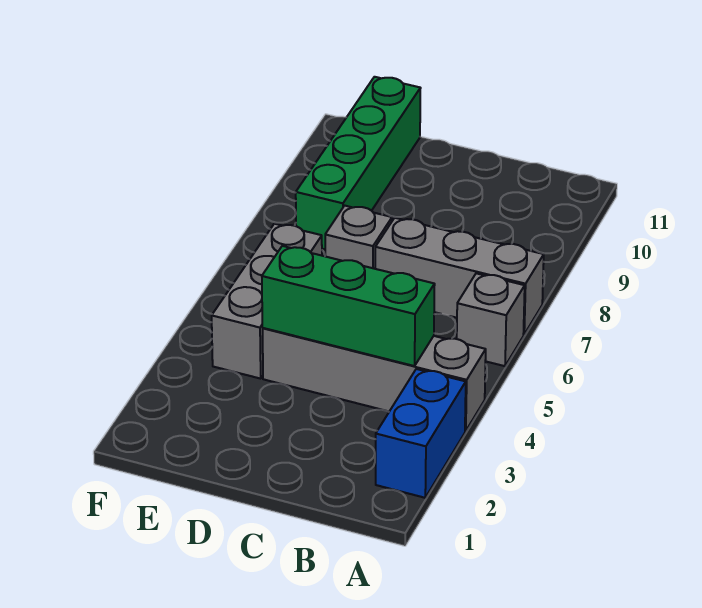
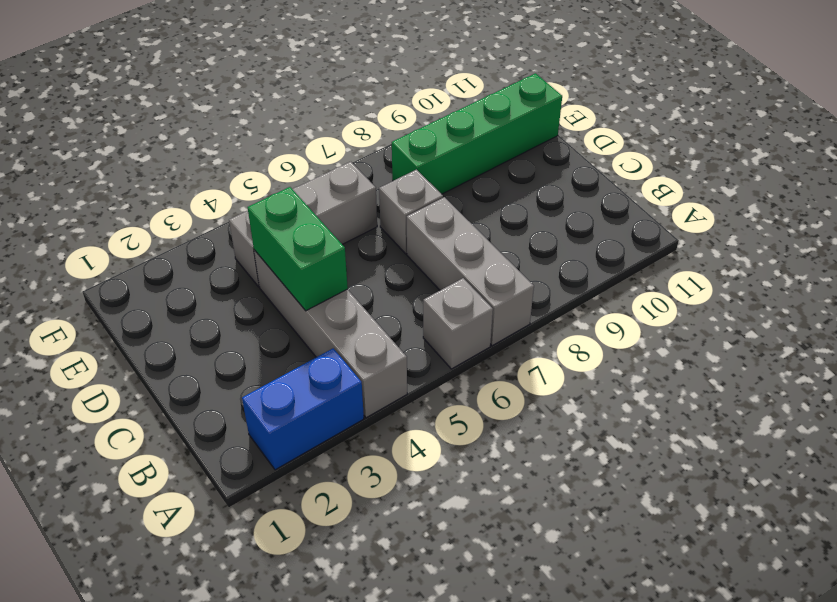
green brick B4:D4 level 2 -> green brick C4:D4 level 2

